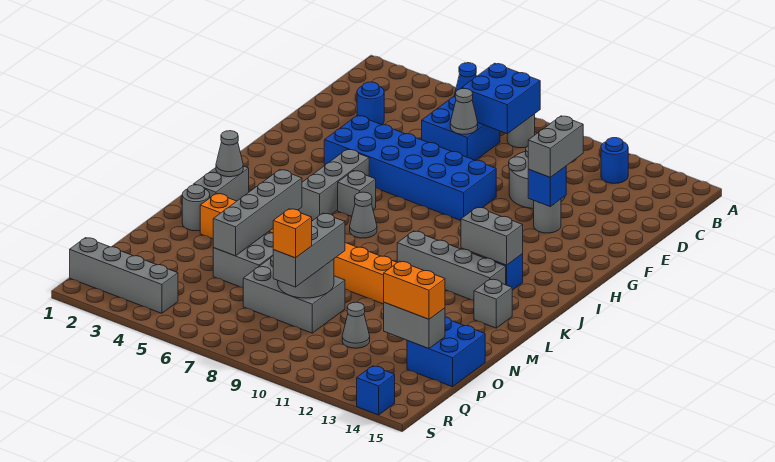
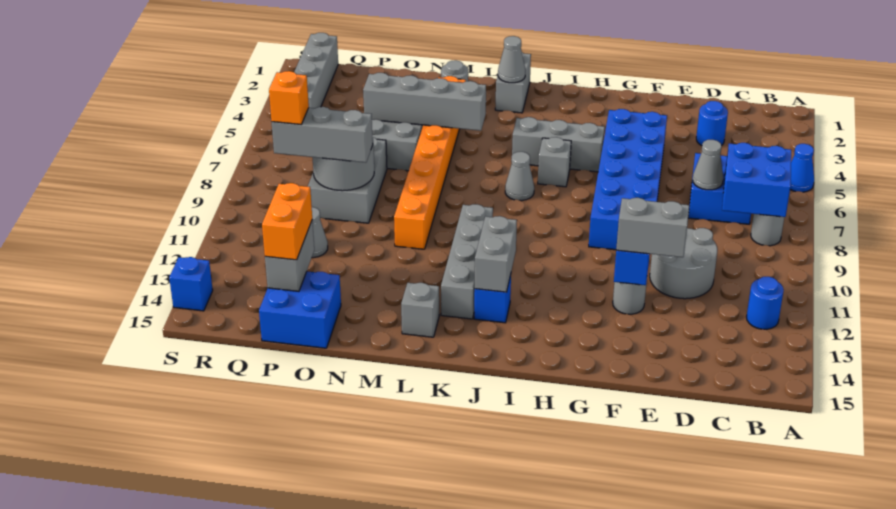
grey brick K2:L2 level 1 -> grey brick K1:K2 level 1

